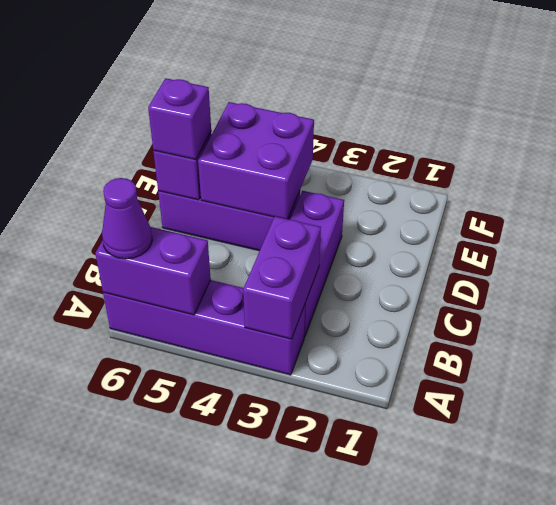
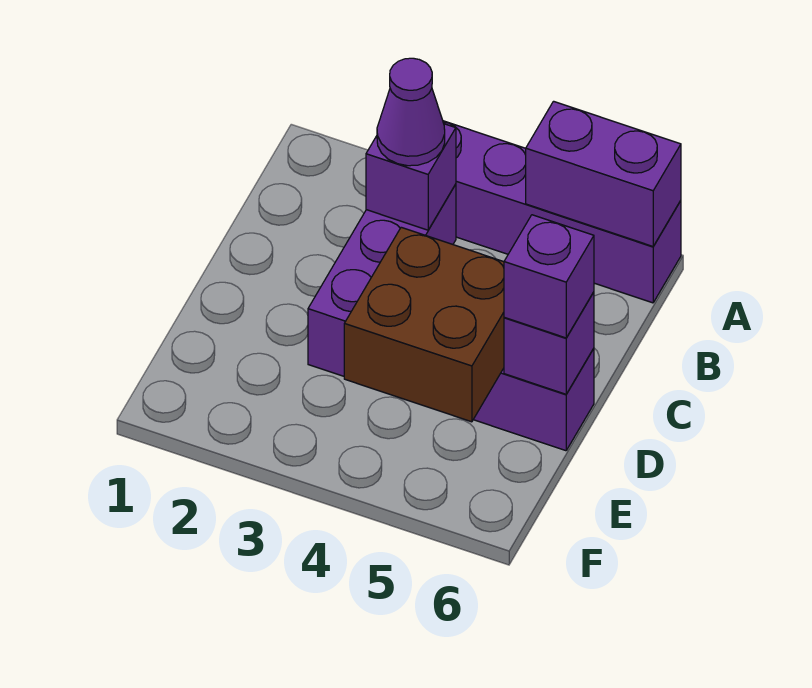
purple brick A3:B3 level 2 -> purple brick B3 level 2
purple cone A6 level 3 -> purple cone B3 level 3
purple brick D4:E5 level 2 -> brown brick D4:E5 level 2

